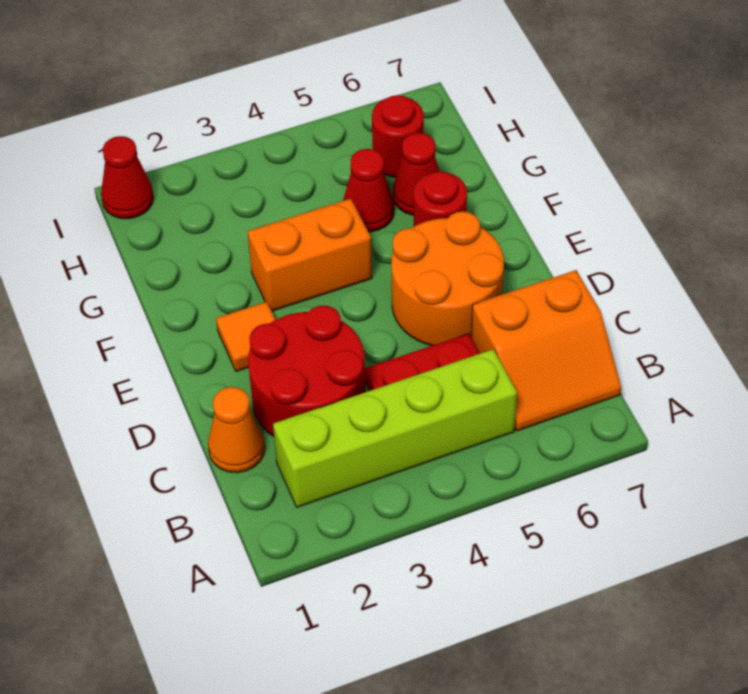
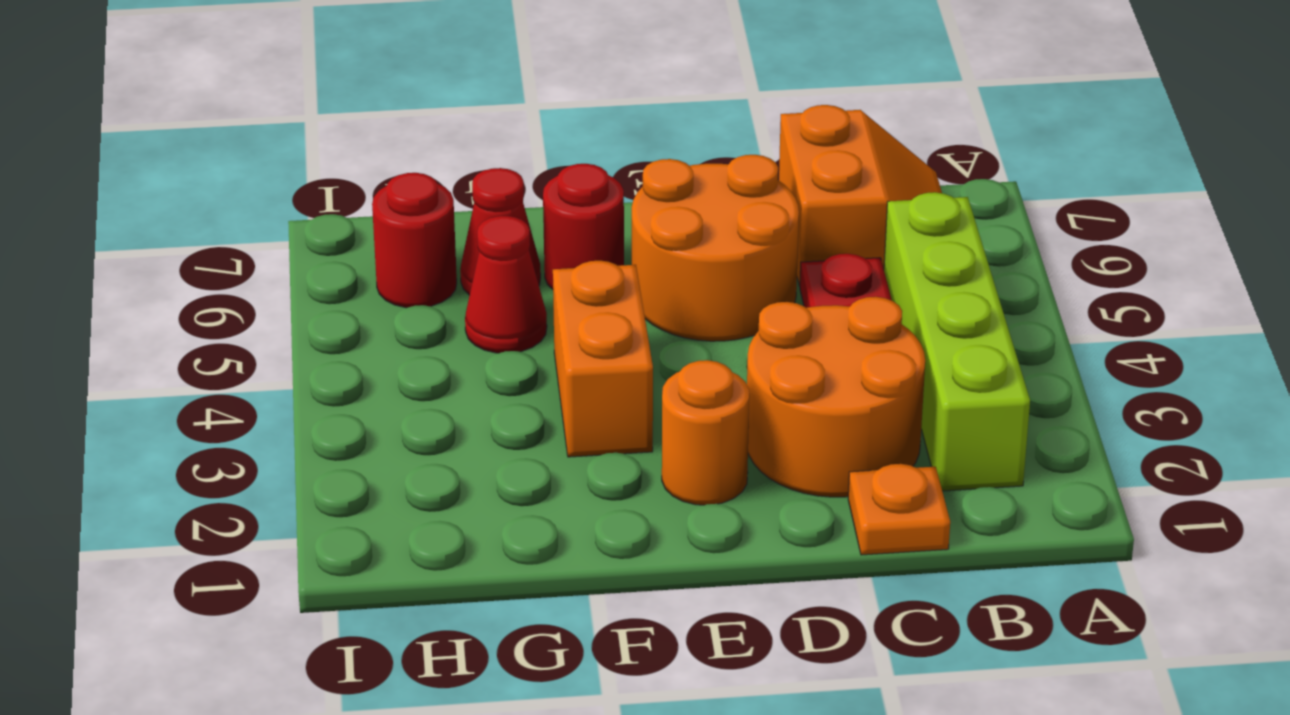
orange cone C1 level 1 -> orange plate C1 level 1
red round brick C2:D3 level 1 -> orange round brick C2:D3 level 1
orange tile E2 level 1 -> orange round brick E2 level 1
red cone I1 level 1 -> none

